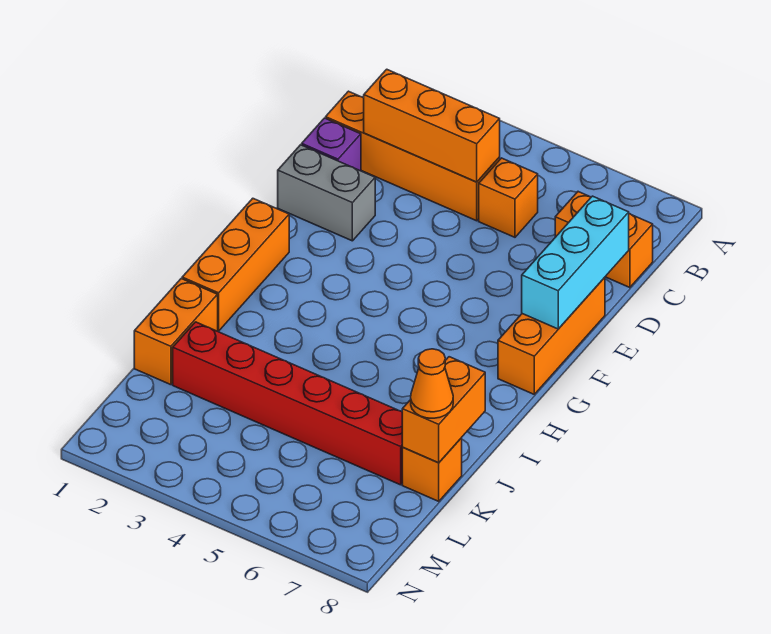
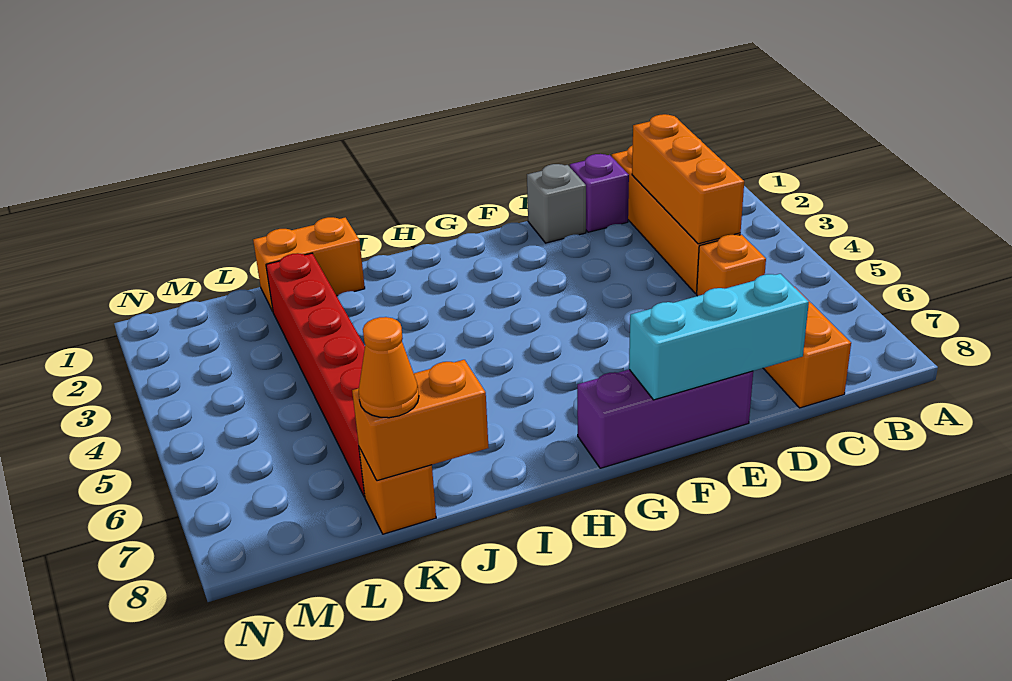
grey brick E1:E2 level 1 -> grey brick E1 level 1
orange brick E8:G8 level 1 -> purple brick E8:G8 level 1
orange brick G1:I1 level 1 -> none

